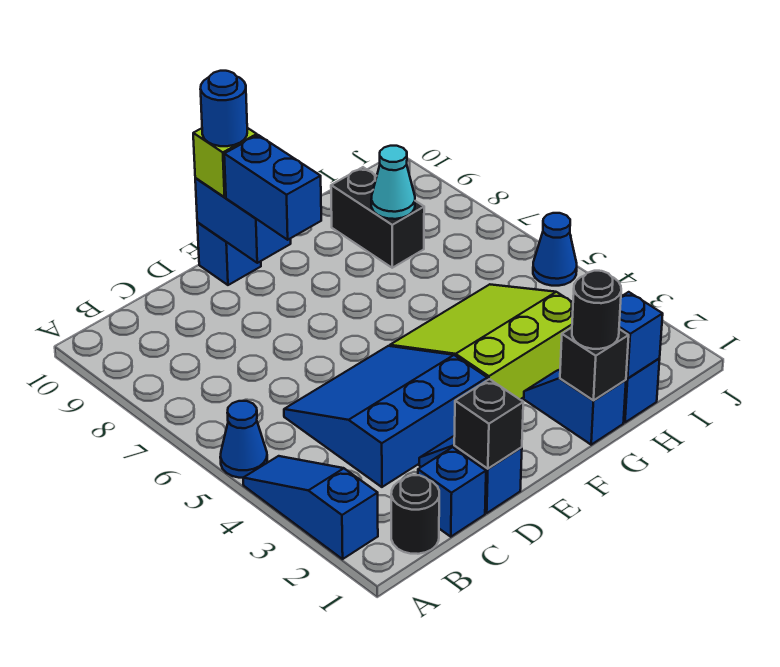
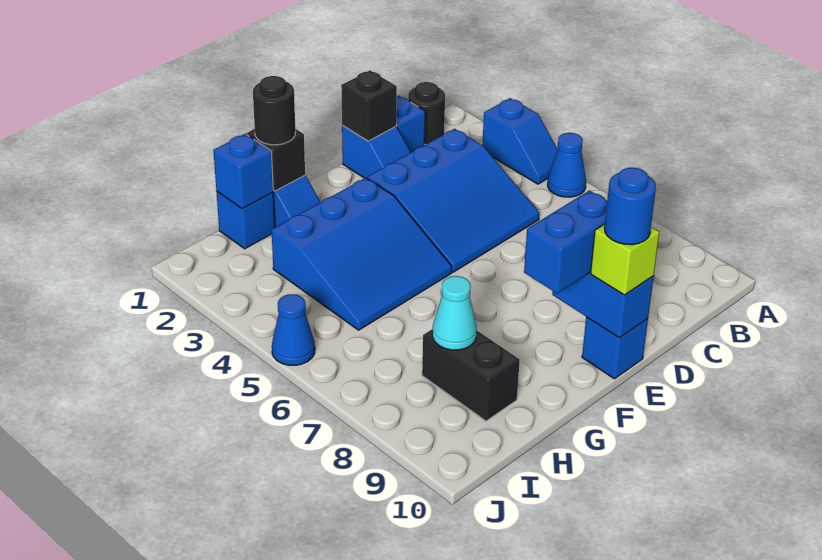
blue slope A2:A4 level 1 top 2 -> blue slope A3:A4 level 1 top 3
blue brick E8:E9 level 3 -> blue brick E9:F9 level 3
lime slope F3:H5 level 1 top 3 -> blue slope F3:H5 level 1 top 3

